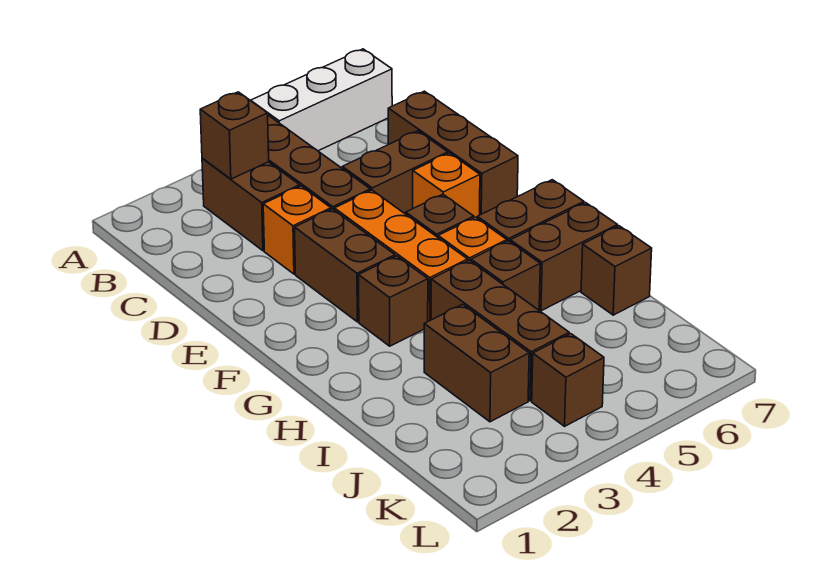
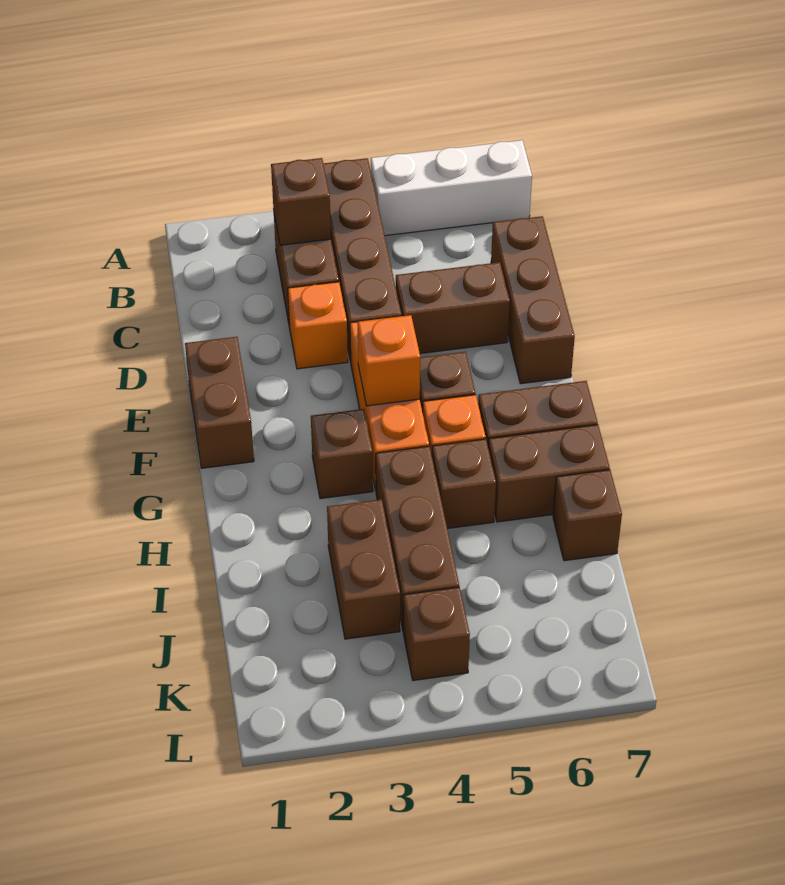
brown brick E3:F3 level 1 -> brown brick E1:F1 level 1
orange brick E6 level 1 -> orange brick F4 level 2

